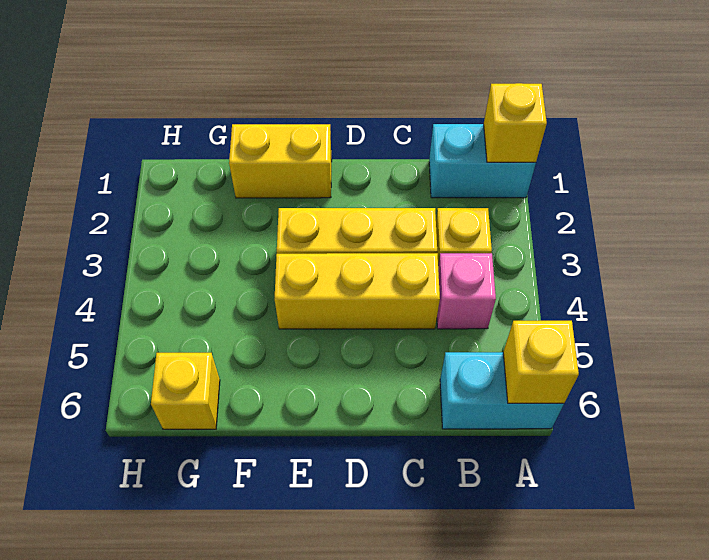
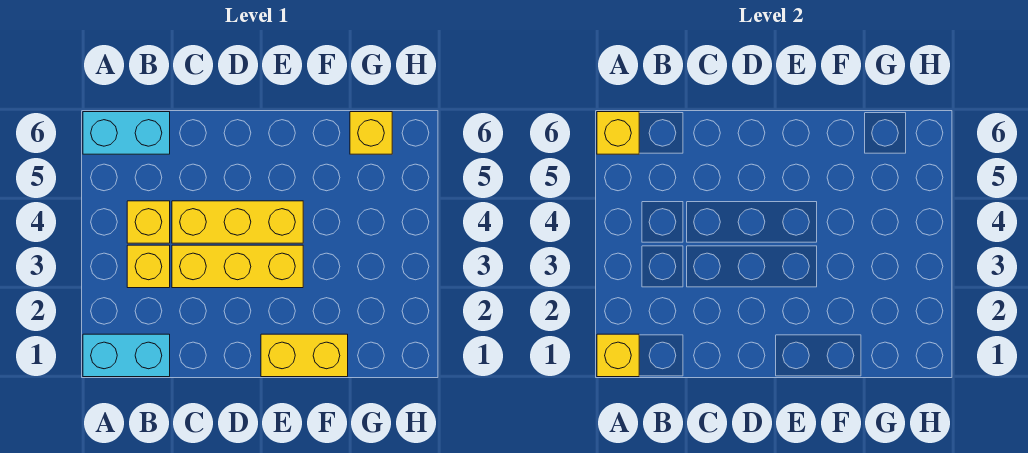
pink brick B4 level 1 -> yellow brick B4 level 1

